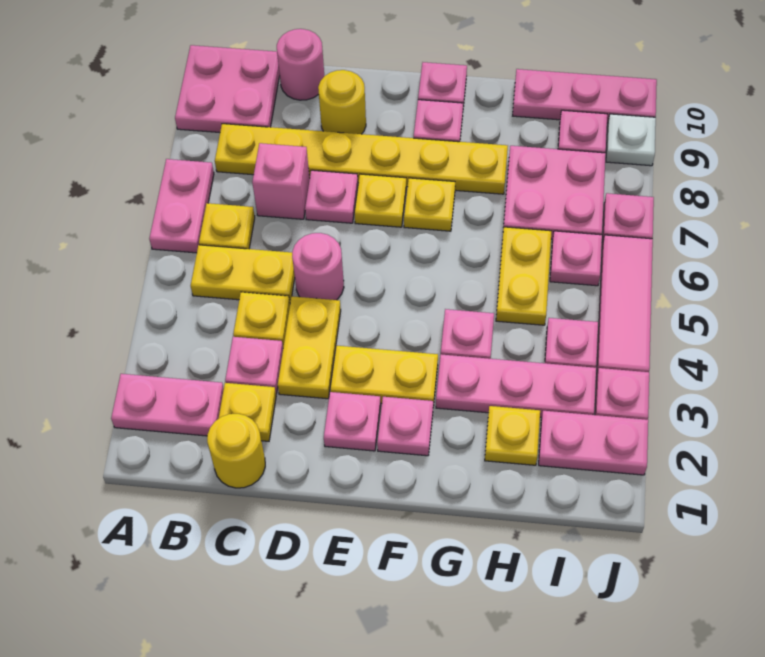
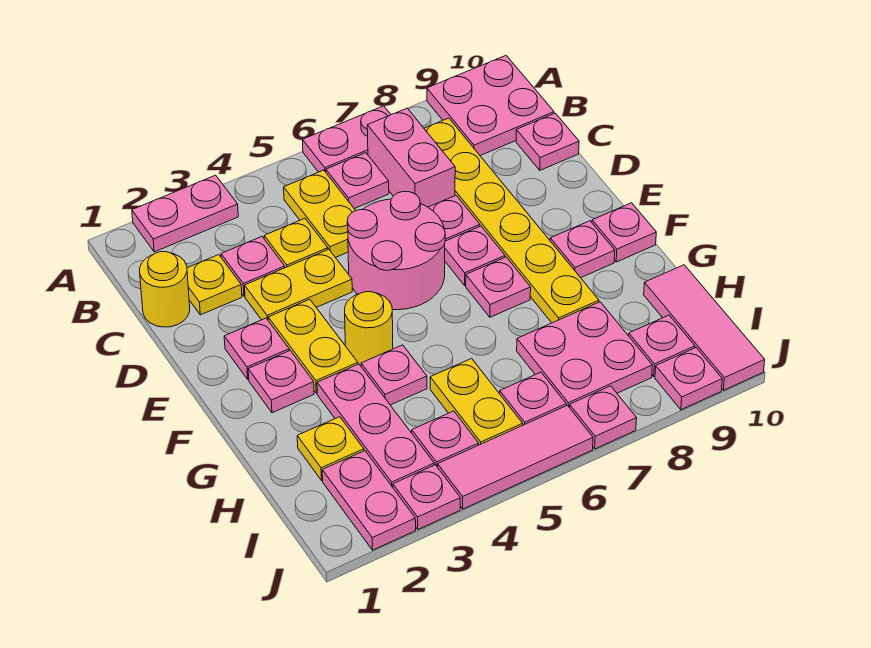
pink plate A2:B2 level 1 -> pink plate A2:A3 level 1
yellow plate B6 level 1 -> pink plate B6 level 1
pink brick C7 level 1 -> pink brick B7:C7 level 1
pink round brick C10 level 1 -> pink plate C10 level 1
pink round brick D5 level 1 -> pink round brick D5:E6 level 1
yellow round brick D9 level 1 -> yellow round brick F4 level 1
yellow plate E7 level 1 -> pink plate E7 level 1
yellow plate F7 level 1 -> pink plate F7 level 1
yellow plate H5:H6 level 1 -> yellow plate H5:I5 level 1
pink plate H10:J10 level 1 -> pink tile H10:J10 level 1
white plate J9 level 1 -> pink plate J9 level 1

